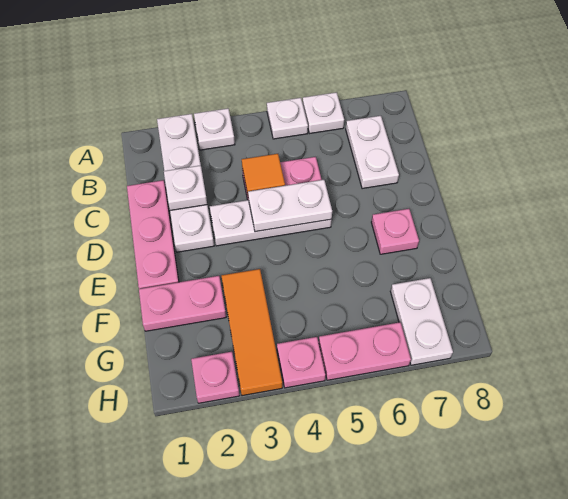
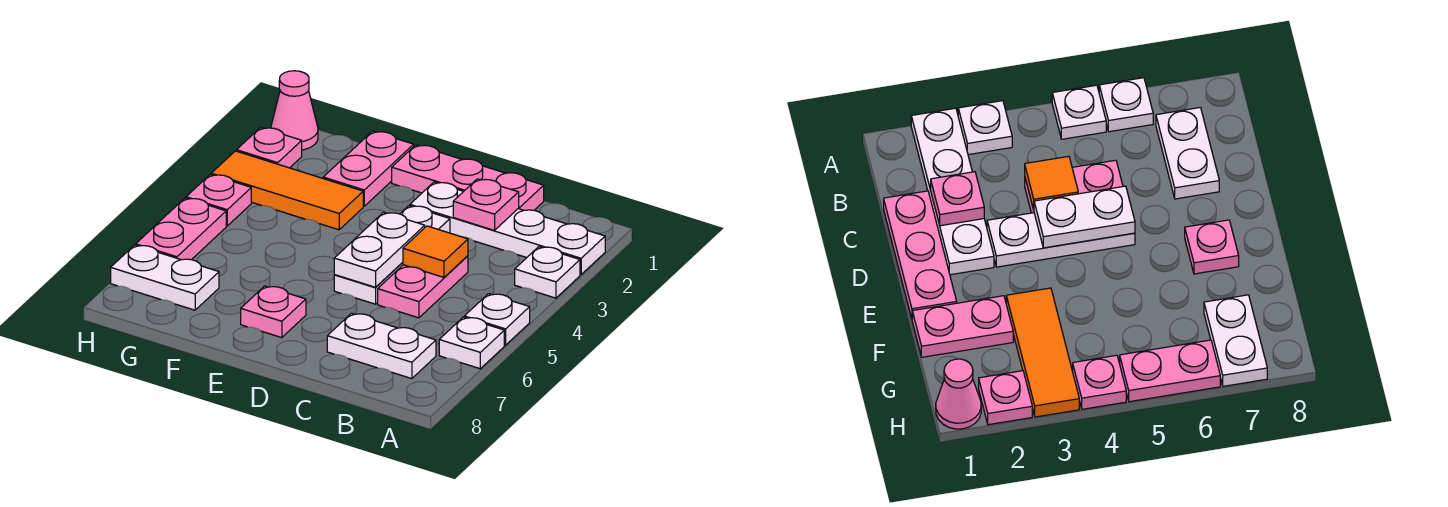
white plate C2 level 2 -> pink plate C2 level 2
none -> pink cone H1 level 1

